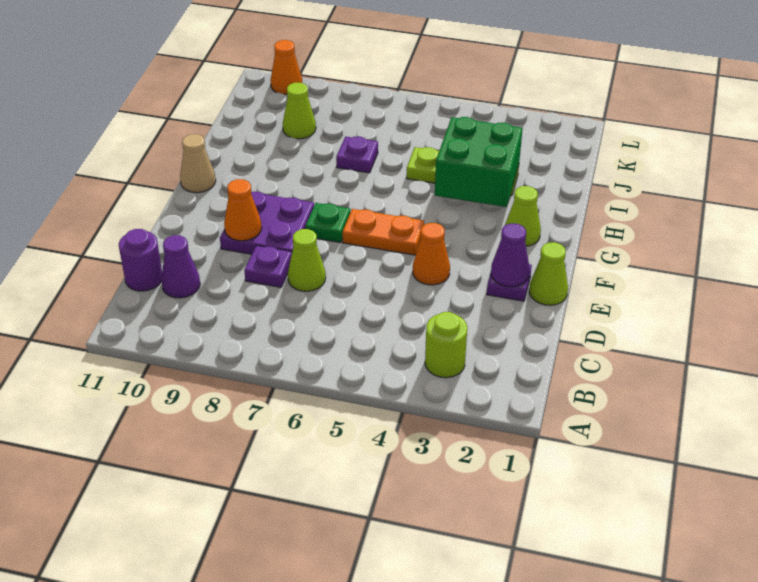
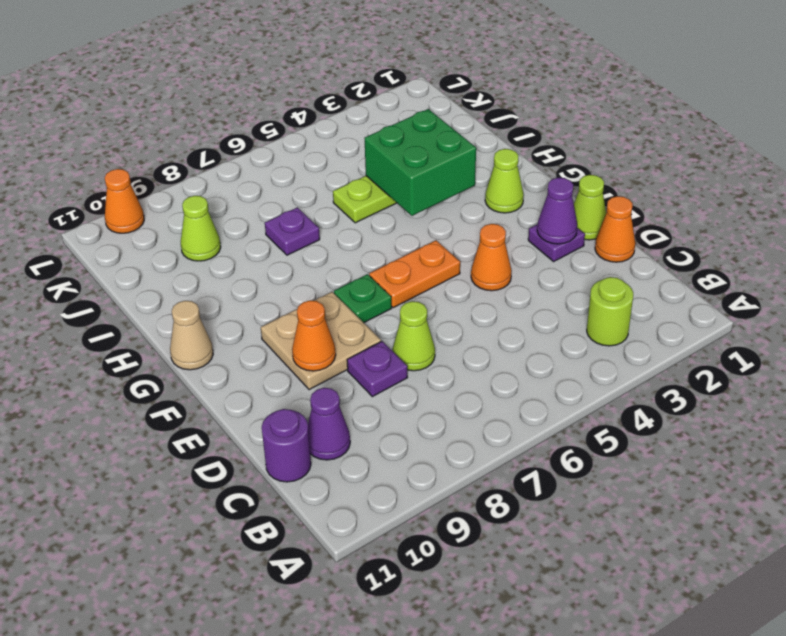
none -> orange cone D1 level 1
purple plate E8:F9 level 1 -> tan plate E8:F9 level 1

